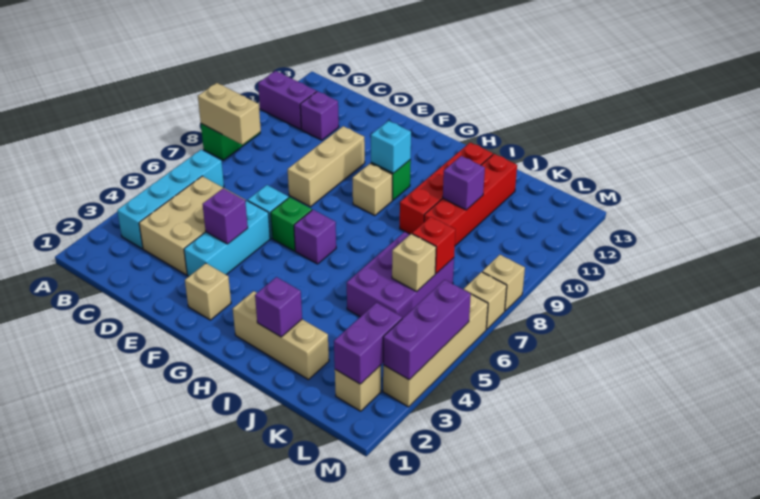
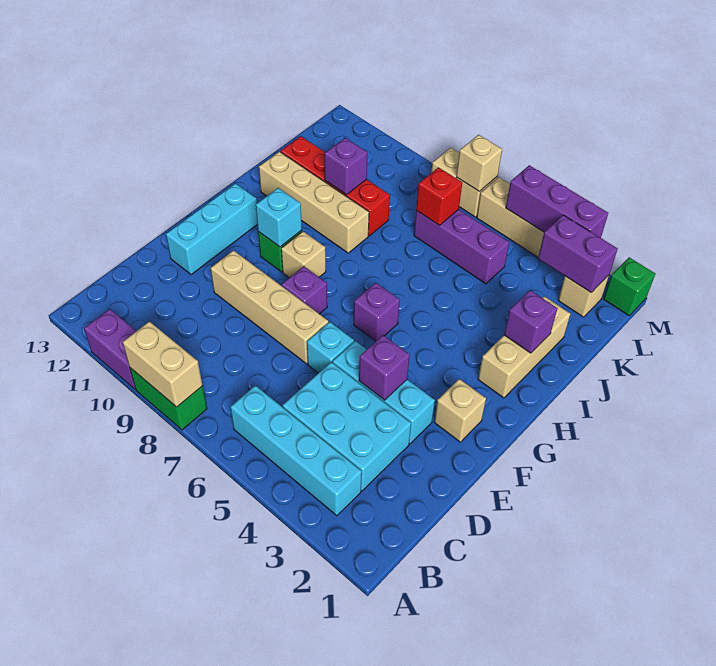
tan brick A8:B8 level 2 -> tan brick A8:A9 level 2
purple brick A11:B11 level 1 -> purple brick A10:A11 level 1
tan brick C3:D5 level 1 -> cyan brick C3:D5 level 1
purple brick C11 level 1 -> purple brick F8 level 1
tan brick E8:E10 level 1 -> tan brick E7:E10 level 1
none -> cyan brick E12:G12 level 1
green brick F6 level 1 -> green brick M1 level 1
red brick I9:I12 level 1 -> tan brick I9:I12 level 1
purple brick J5:K7 level 1 -> purple brick K5:K7 level 1
tan brick K6 level 2 -> tan brick M7 level 2

